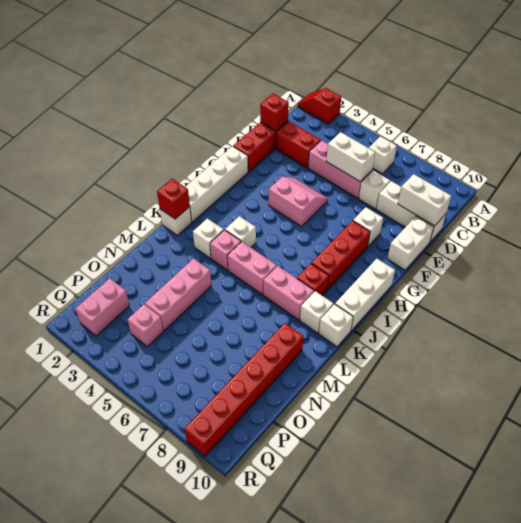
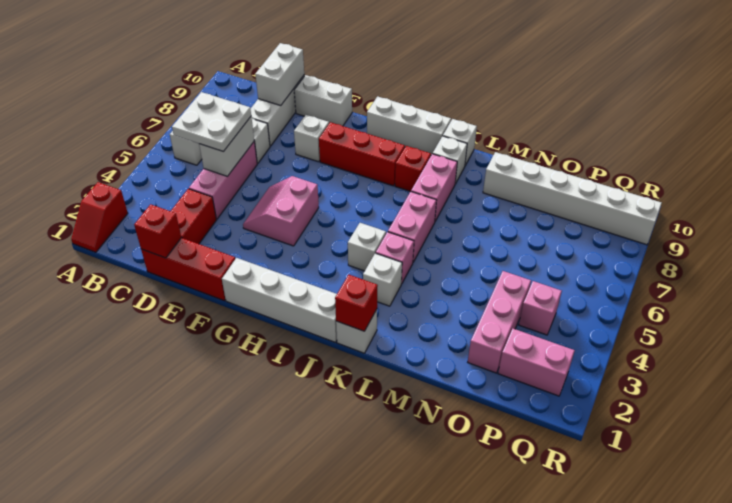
none -> white plate C5:D6 level 3
pink brick M4:O4 level 1 -> pink brick O2:O4 level 1
red brick M9:R9 level 1 -> white brick M9:R9 level 1

